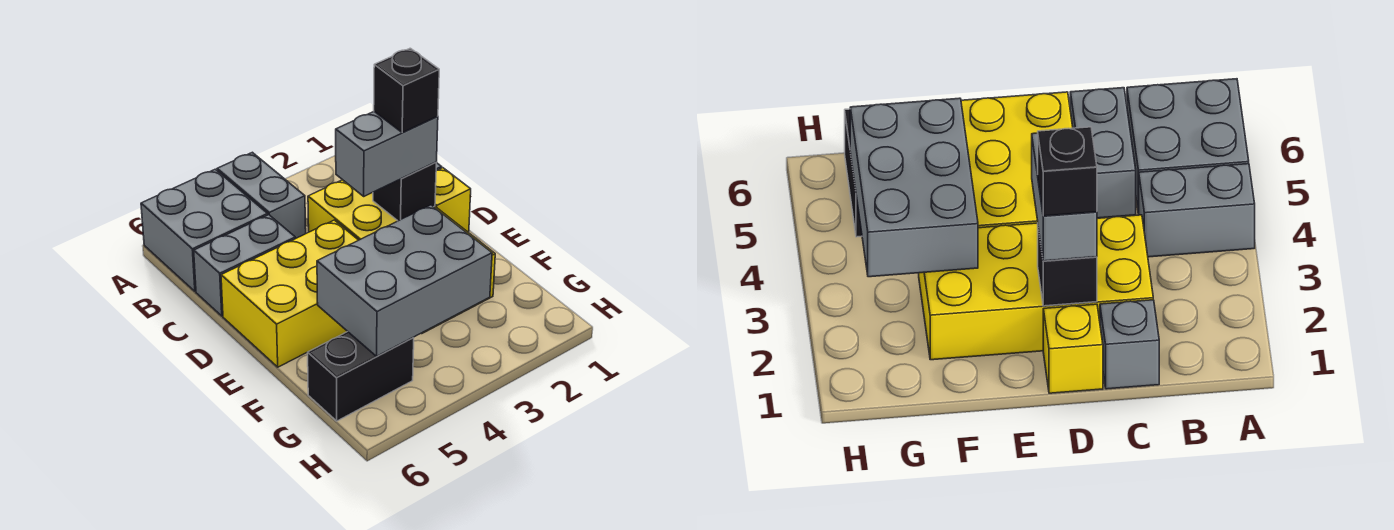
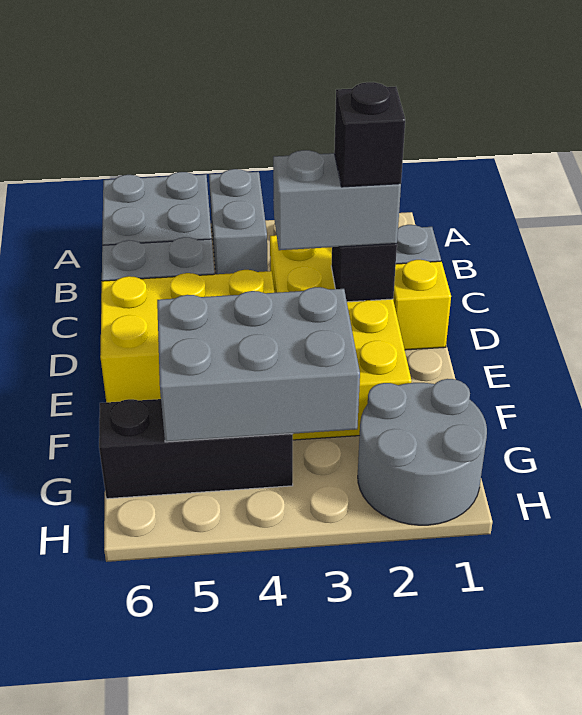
none -> grey round brick G1:H2 level 1
black brick G5:G6 level 1 -> black brick G4:G6 level 1

